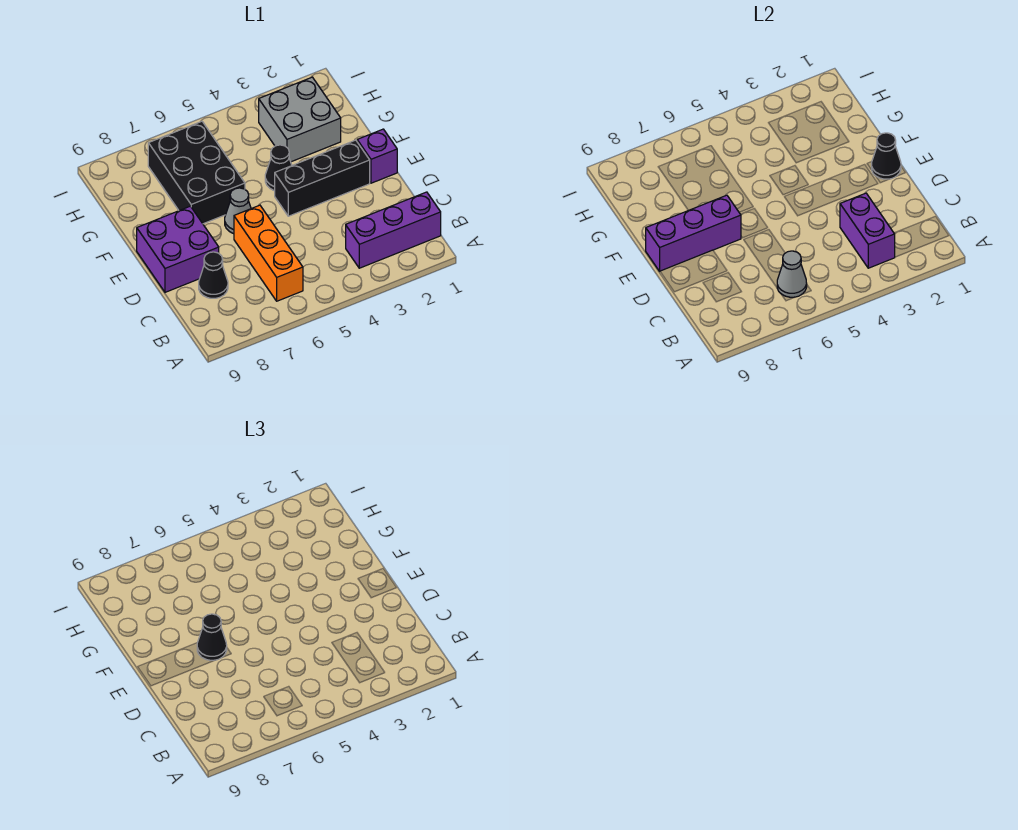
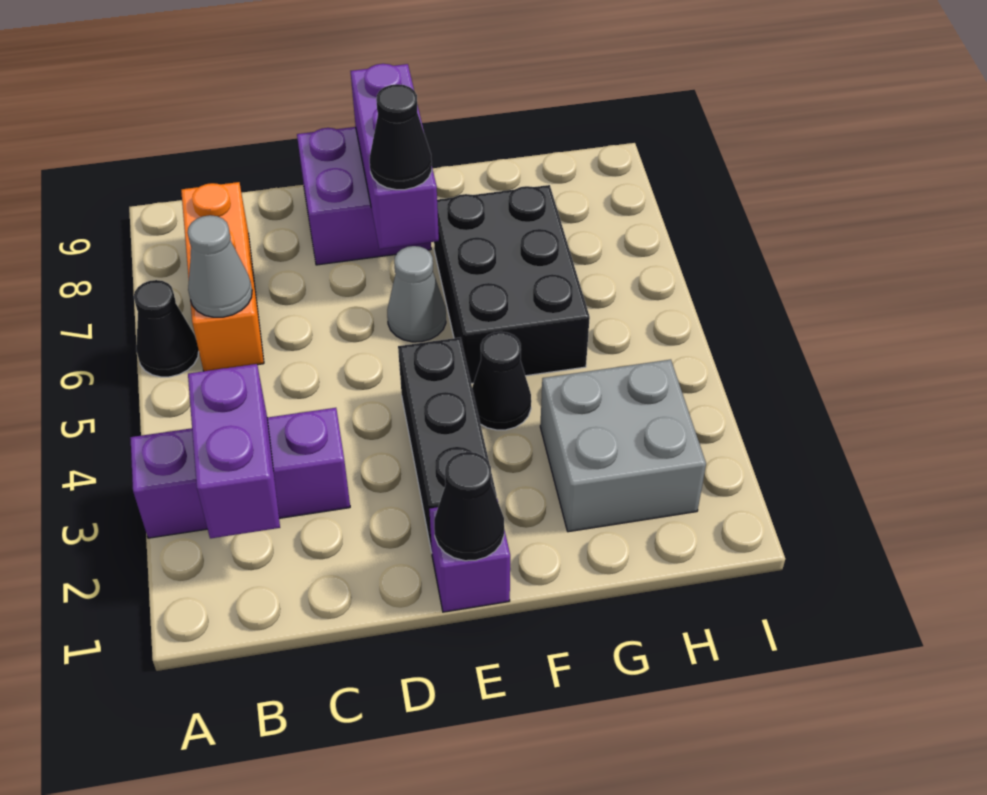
purple brick B1:B3 level 1 -> purple brick A3:C3 level 1
purple brick B3:C3 level 2 -> purple brick B2:B3 level 2
orange brick B6:D6 level 1 -> orange brick B6:B8 level 1
black cone C8 level 1 -> black cone A6 level 1
black brick F6:H7 level 1 -> black brick F5:G7 level 1

